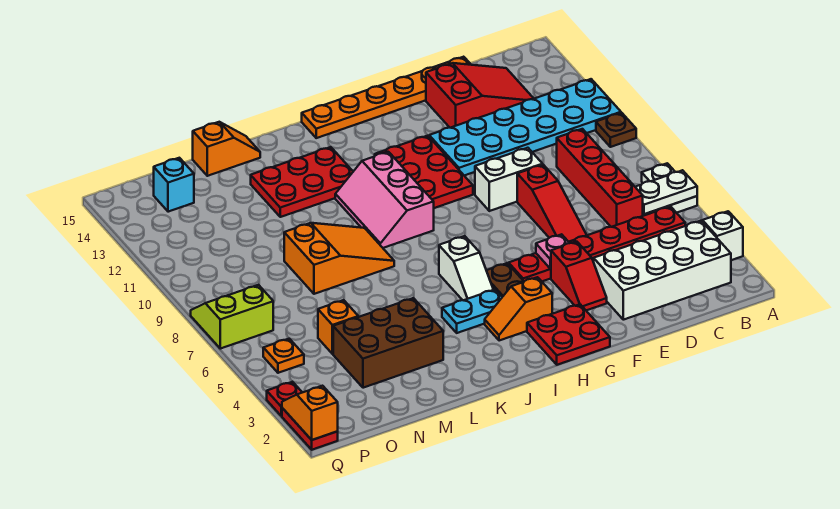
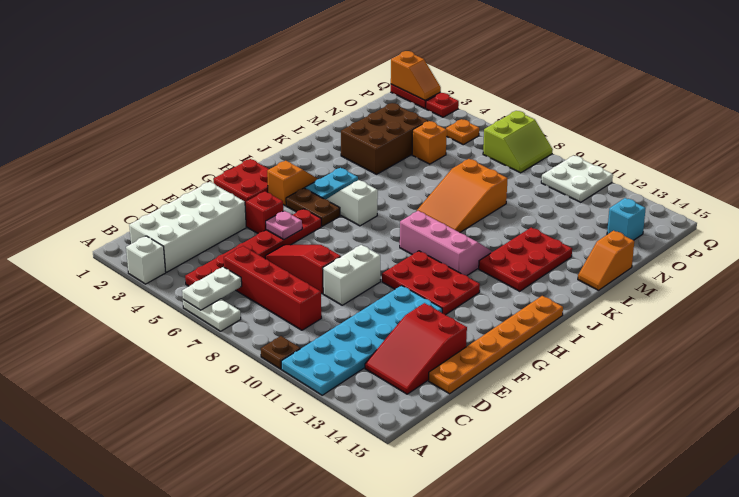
none -> white plate P10:Q11 level 1

